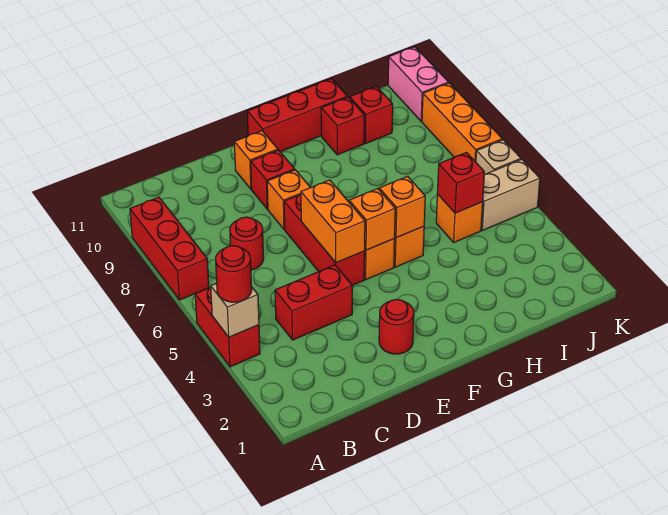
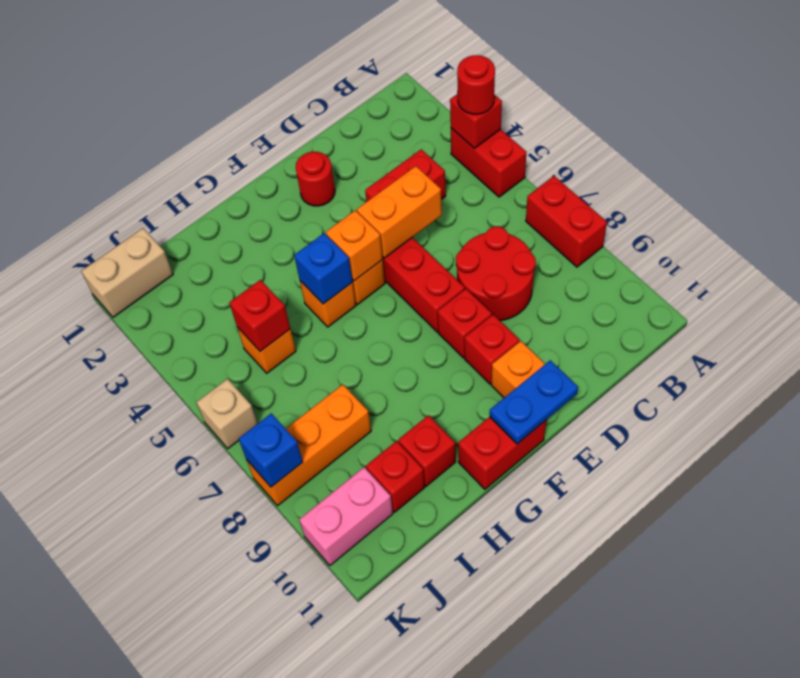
tan brick A4 level 2 -> red brick A4 level 2
red brick A7:A9 level 1 -> red brick A7:A8 level 1
red round brick C7 level 1 -> red round brick C7:D8 level 1
orange brick E5:E6 level 2 -> orange brick D5:E5 level 2
orange brick E8 level 1 -> red brick E8 level 1
none -> blue plate E11:F11 level 2
red brick F11:H11 level 1 -> red brick F11:G11 level 1
orange brick G5 level 2 -> blue brick G5 level 2
tan brick J5:K5 level 1 -> tan brick J1:K1 level 1
orange brick K7:K9 level 1 -> orange brick I8:K8 level 1
none -> blue brick K8 level 2
pink brick K10:K11 level 1 -> pink brick J10:K10 level 1

